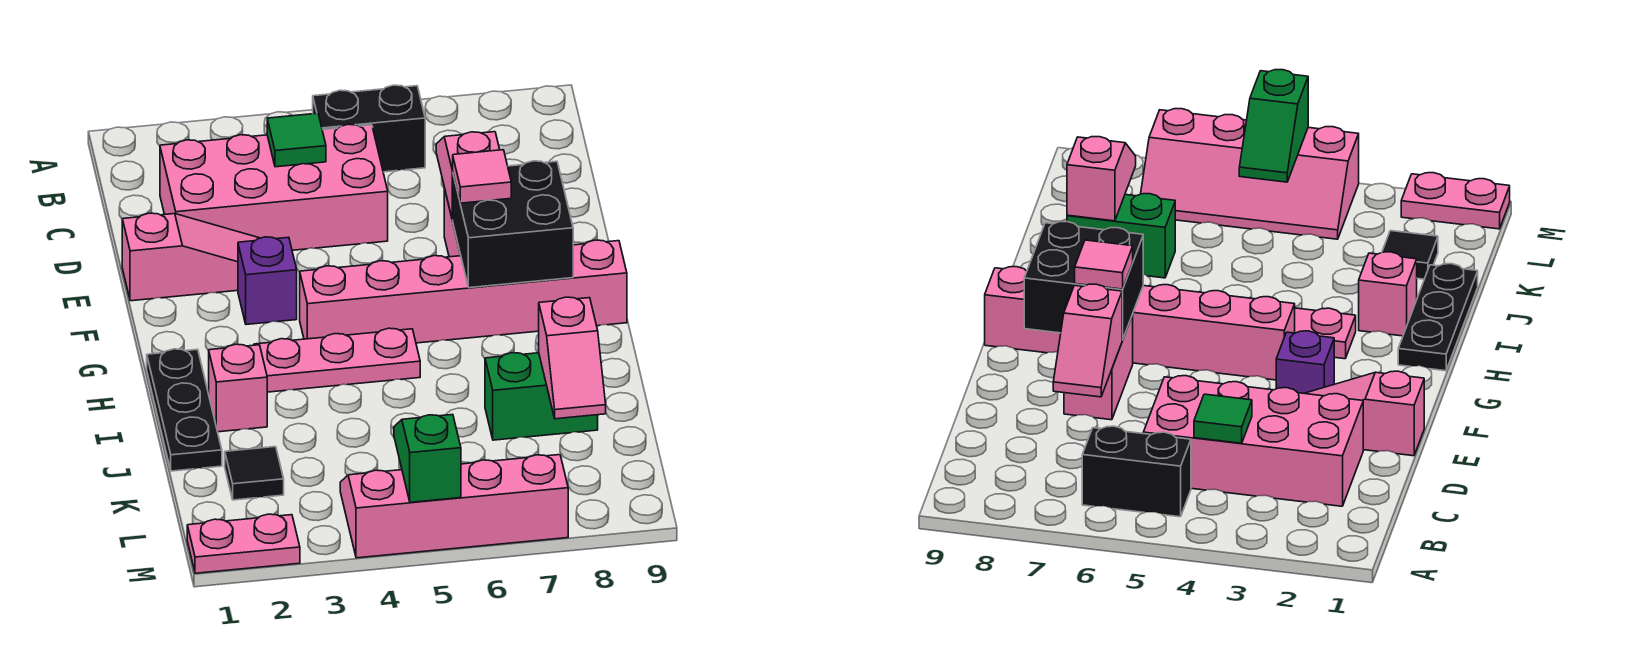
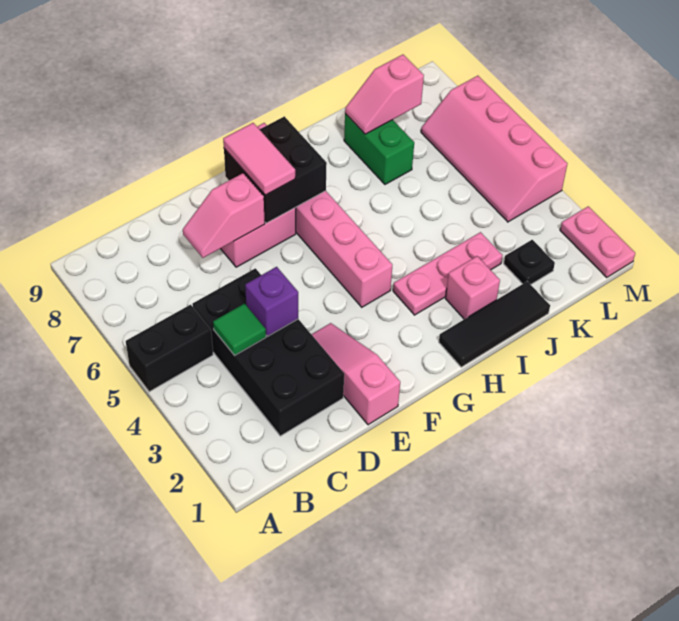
black brick B5:B6 level 1 -> black brick A5:B5 level 1
pink brick C2:D5 level 1 -> black brick C2:D5 level 1
purple brick F3 level 1 -> purple brick D4 level 2
pink tile F7 level 3 -> pink tile F7:F8 level 3
black plate H1:J1 level 1 -> black tile H1:J1 level 1
pink plate H3:H5 level 1 -> pink plate H3:J3 level 1
pink slope J8:K8 level 2 top J -> pink slope J8:K8 level 2 top K
black tile K2 level 1 -> black plate K2 level 1
green slope L5:M5 level 2 top M -> none

